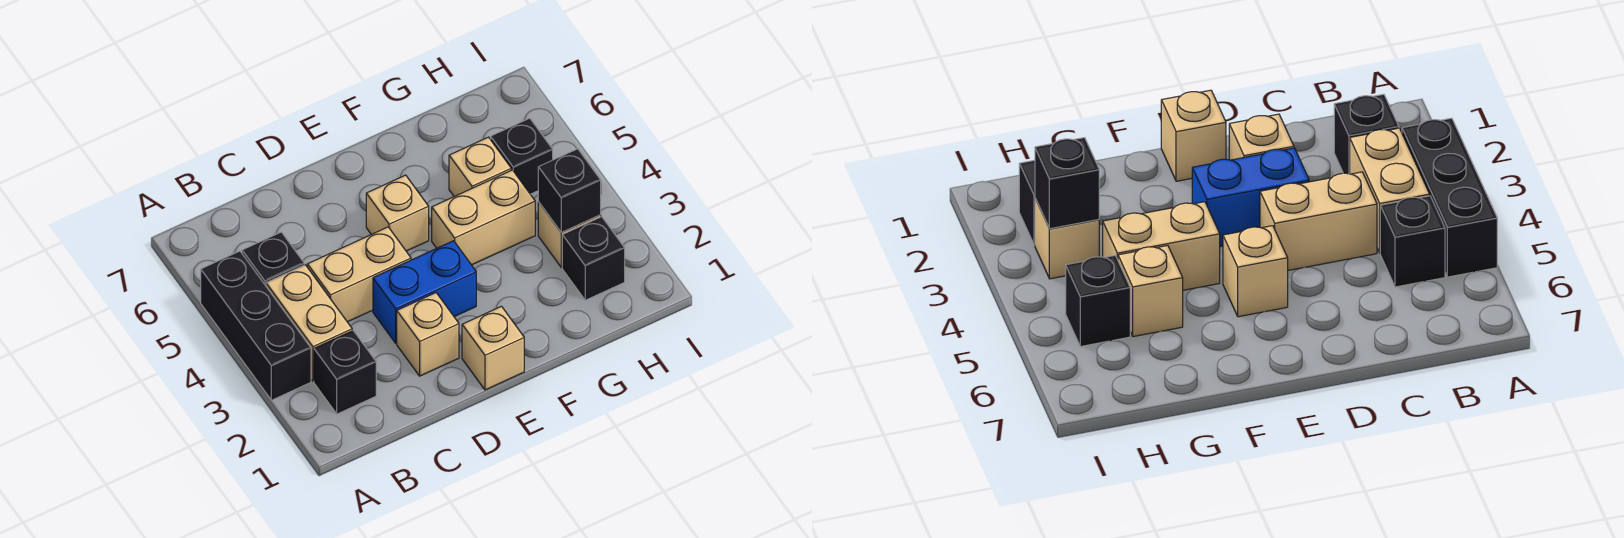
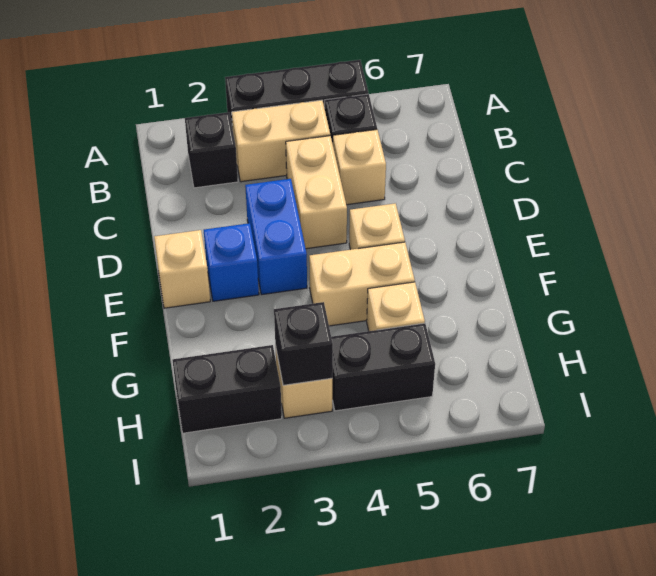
tan brick D2 level 1 -> tan brick C5 level 1
none -> blue brick E2 level 1
tan brick F4:G4 level 1 -> tan brick F4:F5 level 1
black brick H2 level 1 -> black brick H1:H2 level 1
black brick H5 level 1 -> black brick H4:H5 level 1

